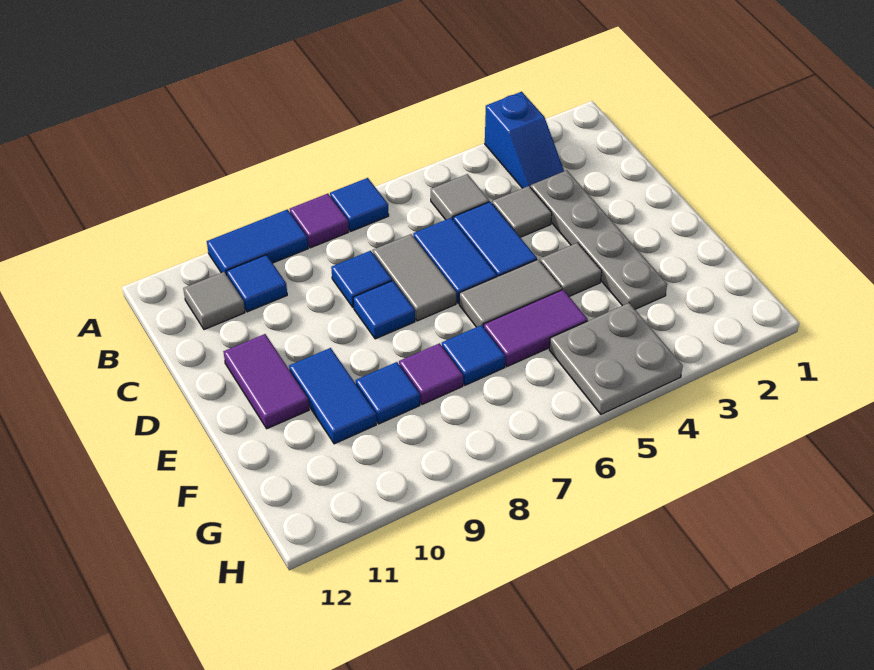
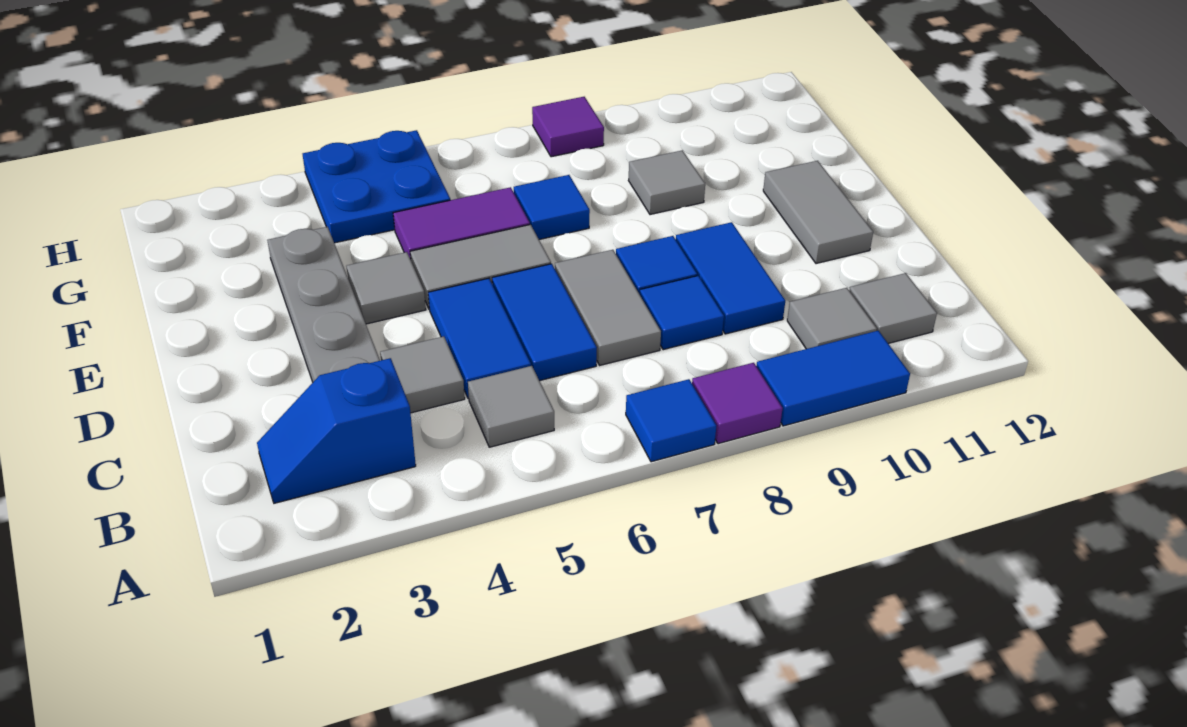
blue slope A3:B3 level 1 top A -> blue slope B2:B3 level 1 top 3
blue tile B10 level 1 -> grey tile B10 level 1
purple tile D11:E11 level 1 -> grey tile D11:E11 level 1
blue tile E10:F10 level 1 -> blue tile C9:D9 level 1
purple tile F8 level 1 -> purple tile H8 level 1
blue tile F9 level 1 -> grey tile F9 level 1
grey plate G4:H5 level 1 -> blue plate G4:H5 level 1

